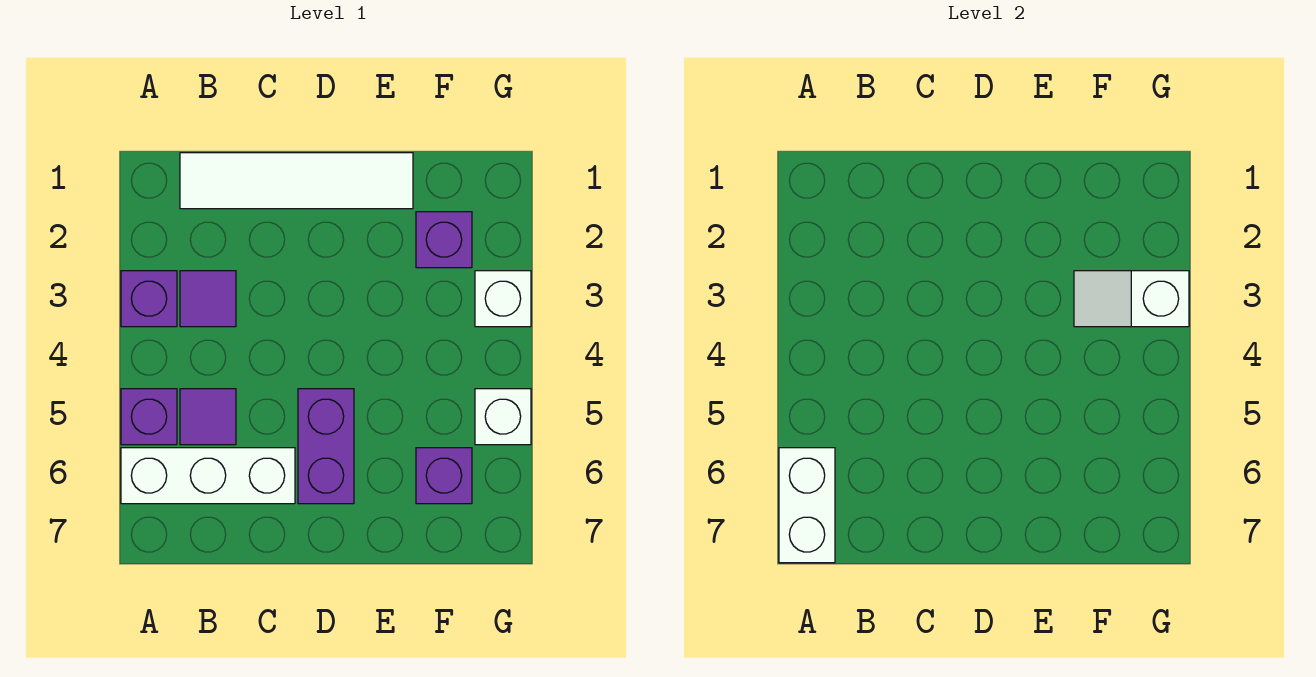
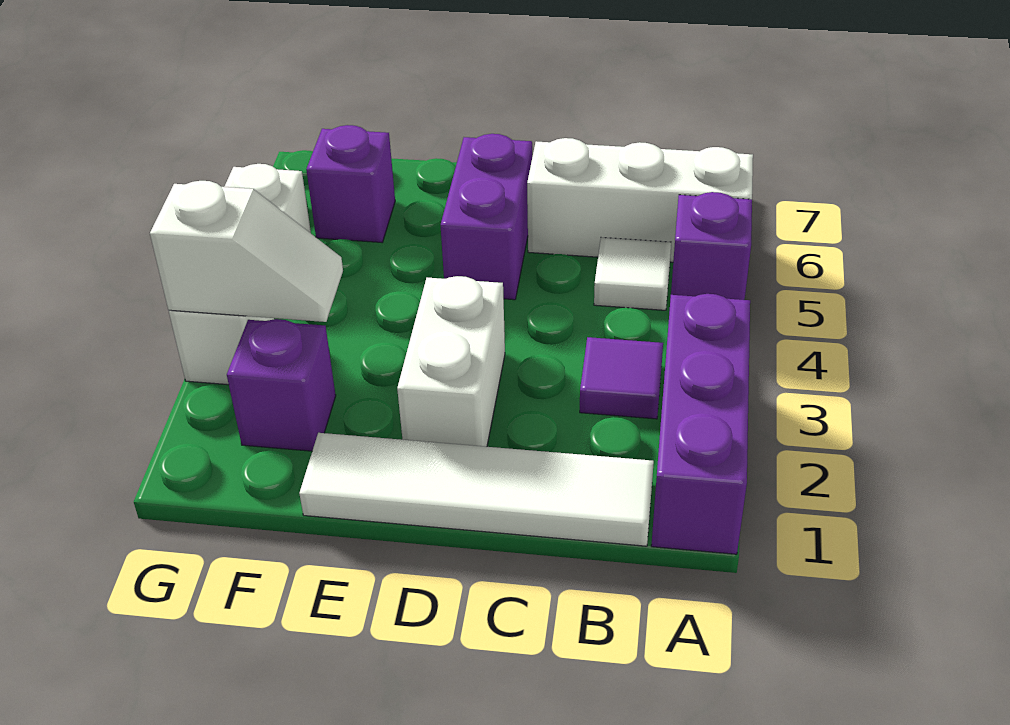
purple brick A3 level 1 -> purple brick A1:A3 level 1
white brick A6:A7 level 2 -> white brick D2:D3 level 1
purple tile B5 level 1 -> white tile B5 level 1

